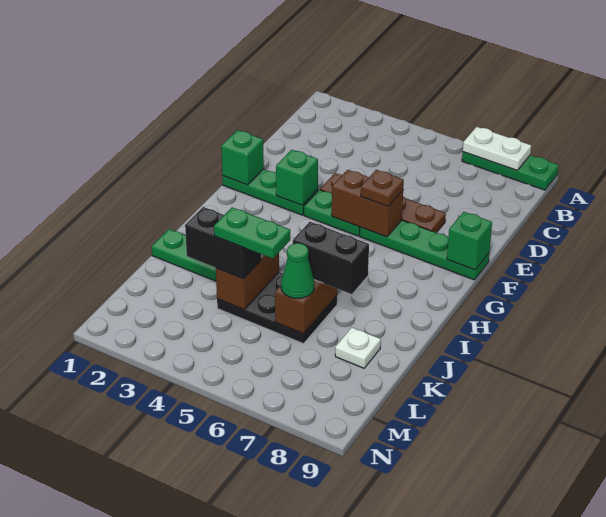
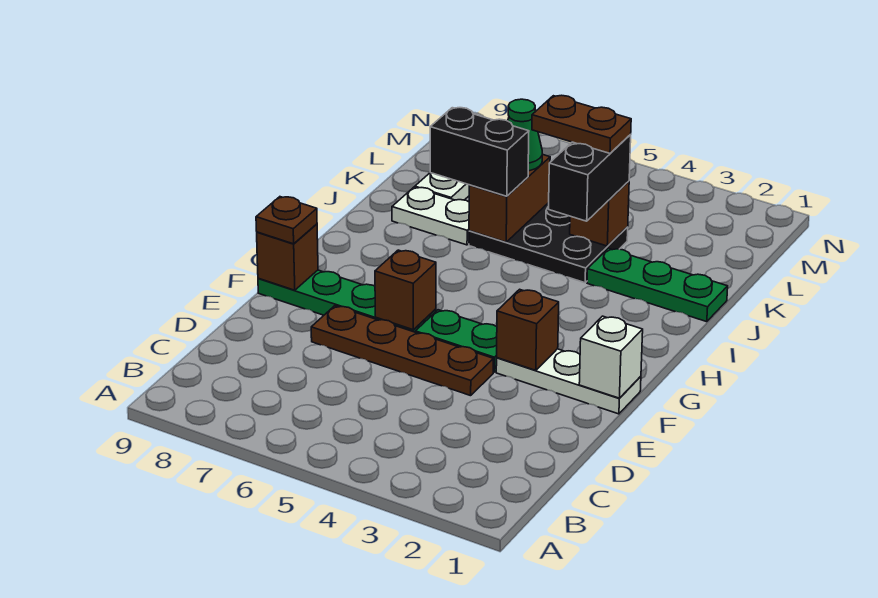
green plate A7:A9 level 1 -> none
white plate A7:A8 level 2 -> white plate J7:J8 level 1
green plate F1:F3 level 1 -> white plate F1:F3 level 1
green brick F1 level 2 -> white brick F1 level 2
green brick F3 level 2 -> brown brick F3 level 2
brown brick F5:F6 level 2 -> brown brick F6 level 2
brown plate F6 level 3 -> brown plate F9 level 3
green brick F9 level 2 -> brown brick F9 level 2
brown brick J4:K4 level 2 -> brown brick K4 level 2
black brick K3:K4 level 3 -> black brick J4:K4 level 3
green plate K4:K5 level 4 -> brown plate K4:K5 level 4

